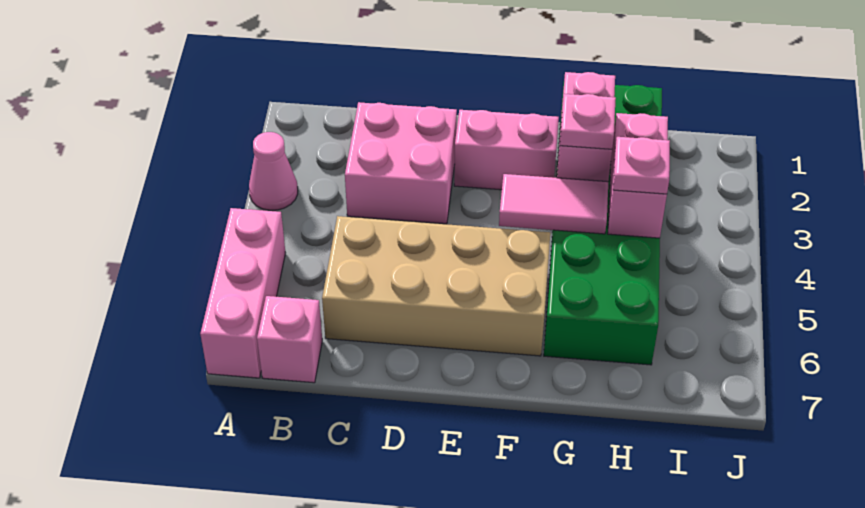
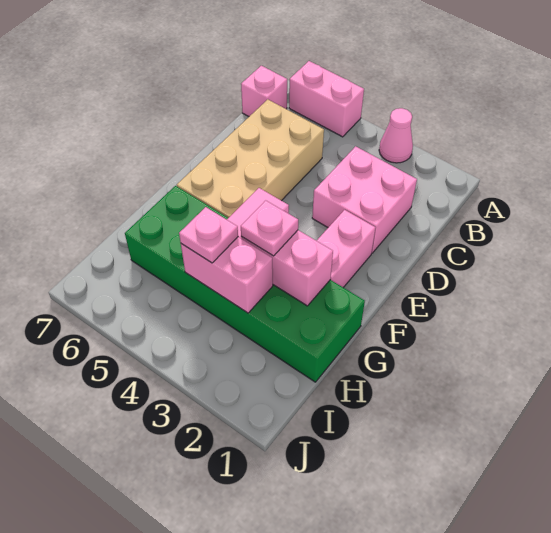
pink brick A5:A7 level 1 -> pink brick A5:A6 level 1

